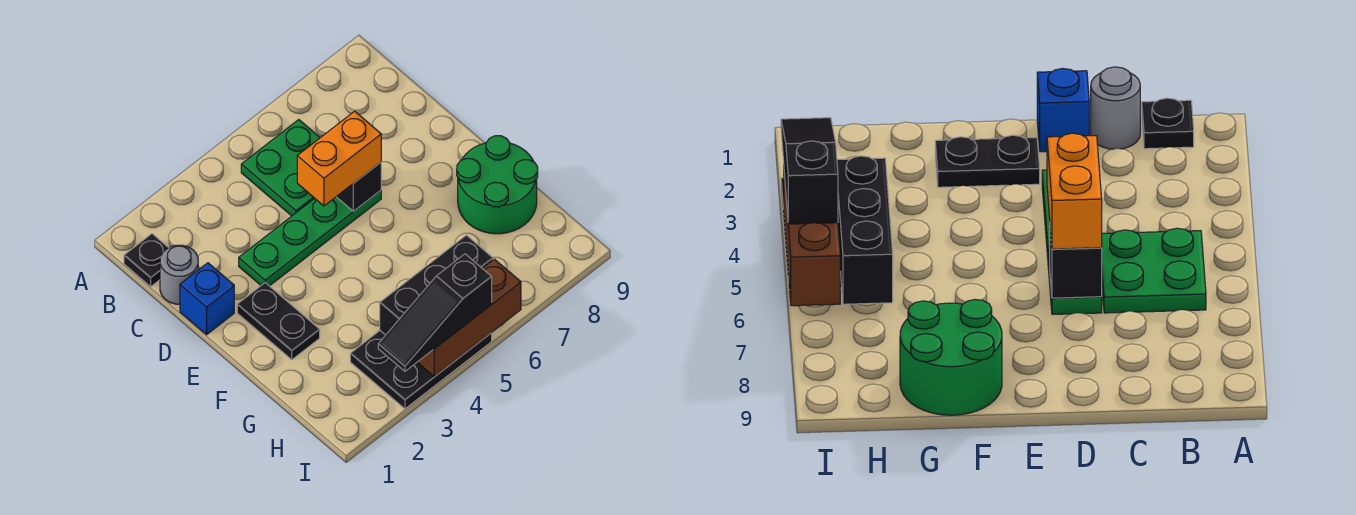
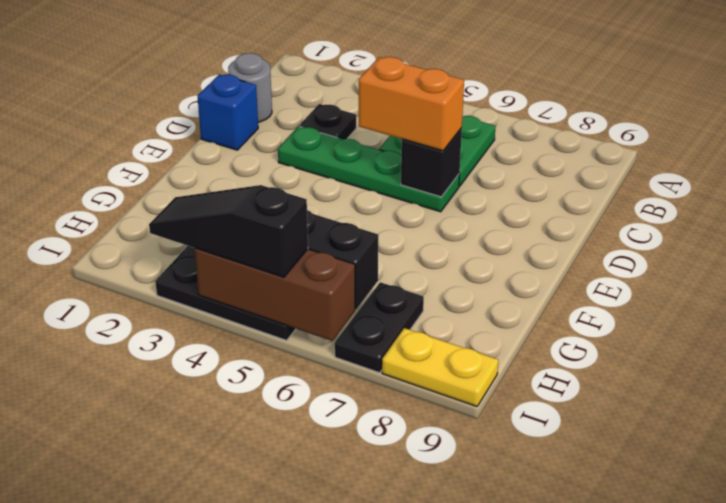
black plate B1 level 1 -> black plate C3 level 1
black plate E2:F2 level 1 -> black plate H7:I7 level 1
green round brick F8:G9 level 1 -> none
none -> yellow plate I8:I9 level 1

